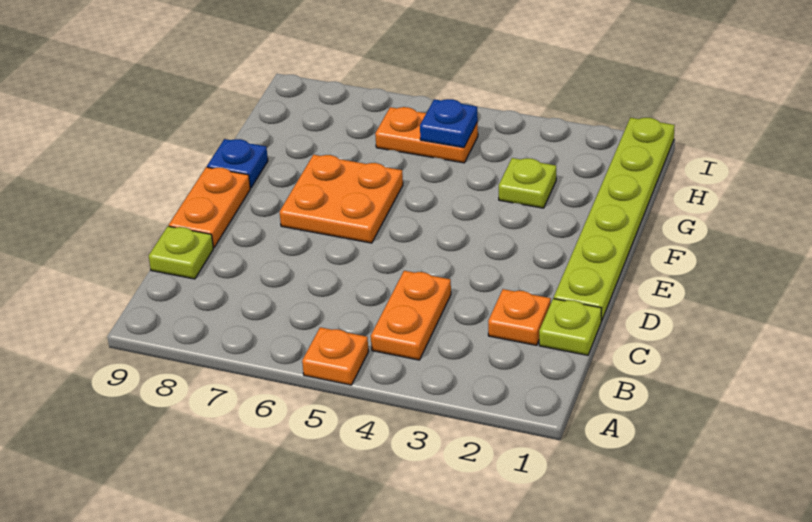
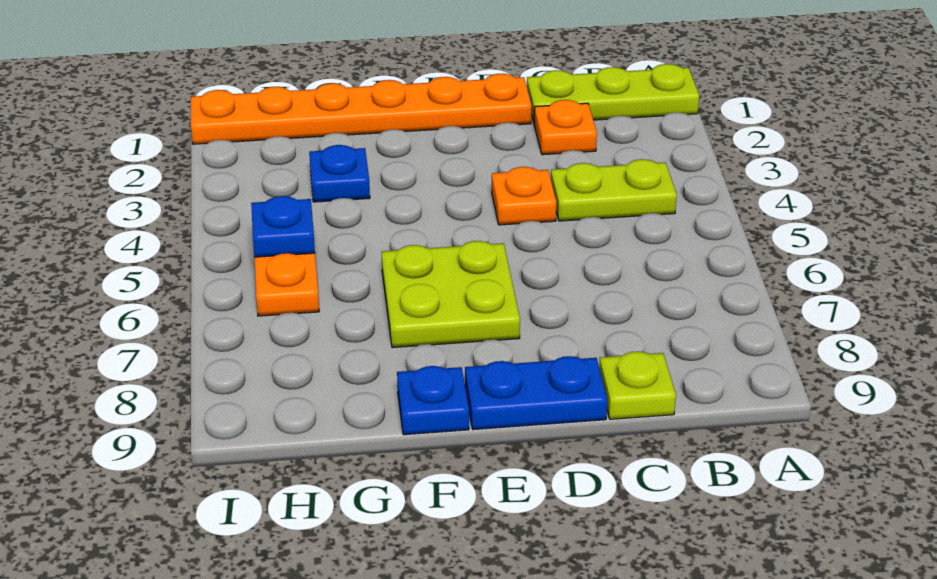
orange plate A5 level 1 -> orange plate D4 level 1
orange plate B4:C4 level 1 -> lime plate B4:C4 level 1
lime plate C1 level 1 -> lime plate A1:C1 level 1
lime plate D1:I1 level 1 -> orange plate D1:I1 level 1
orange plate D9:E9 level 1 -> blue plate D9:E9 level 1
orange plate E6:F7 level 1 -> lime plate E6:F7 level 1
lime plate G3 level 1 -> blue plate G3 level 1

